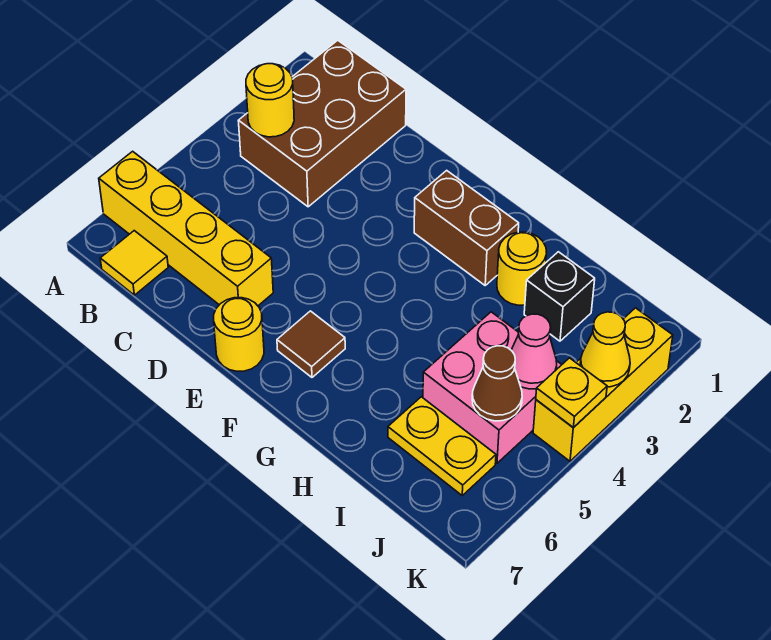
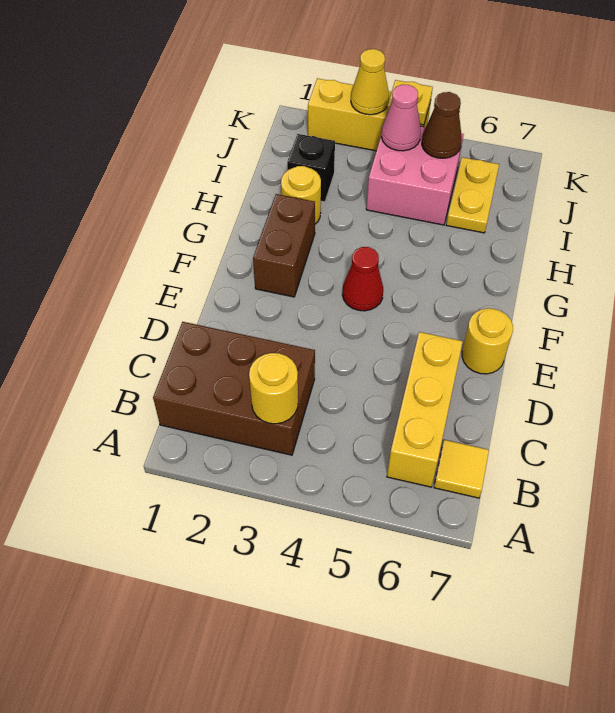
yellow brick A6:D6 level 1 -> yellow brick B6:D6 level 1
none -> red cone F4 level 1
brown tile F6 level 1 -> none

